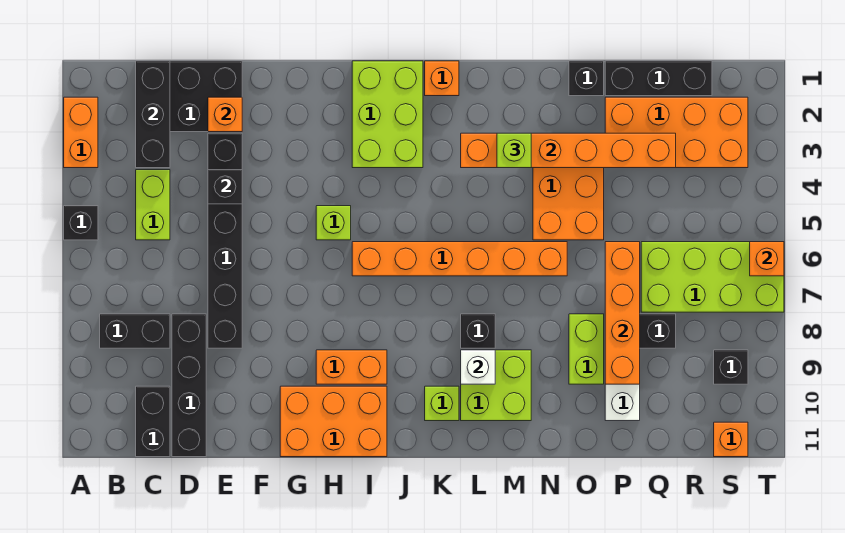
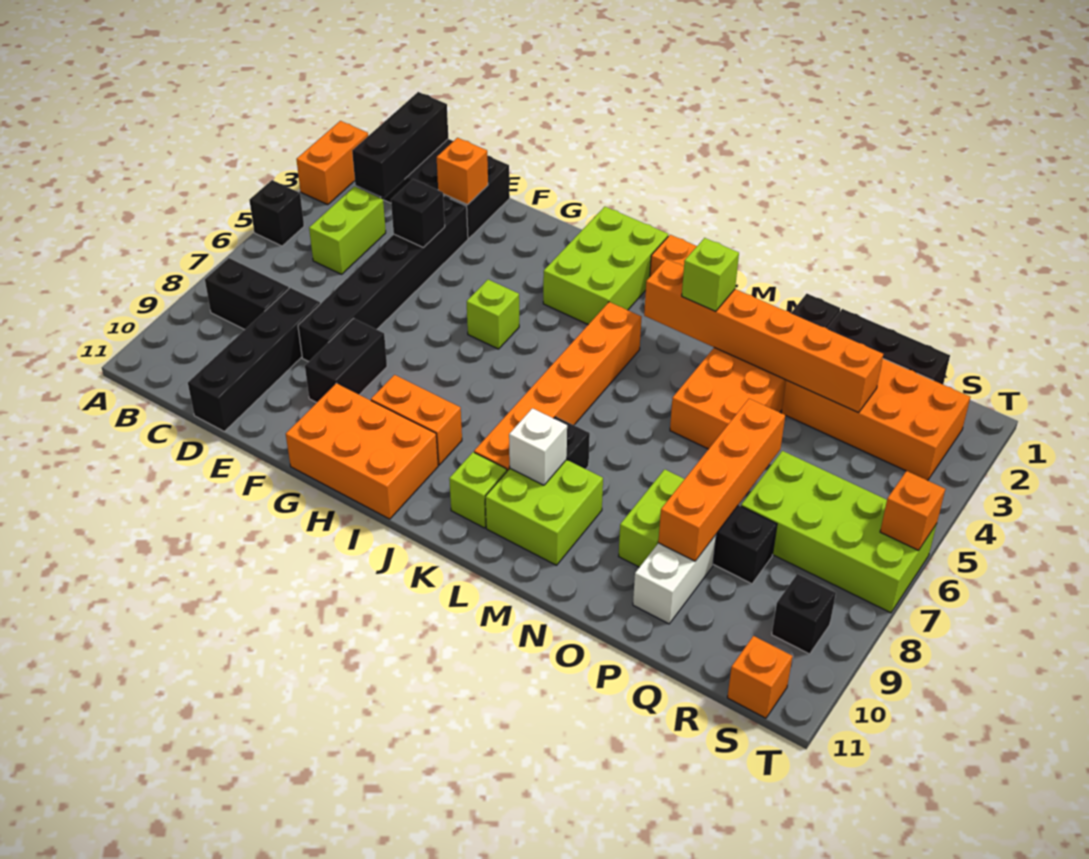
black brick C10:C11 level 1 -> black brick F8:F9 level 1
orange brick I6:N6 level 1 -> orange brick K4:K9 level 1

